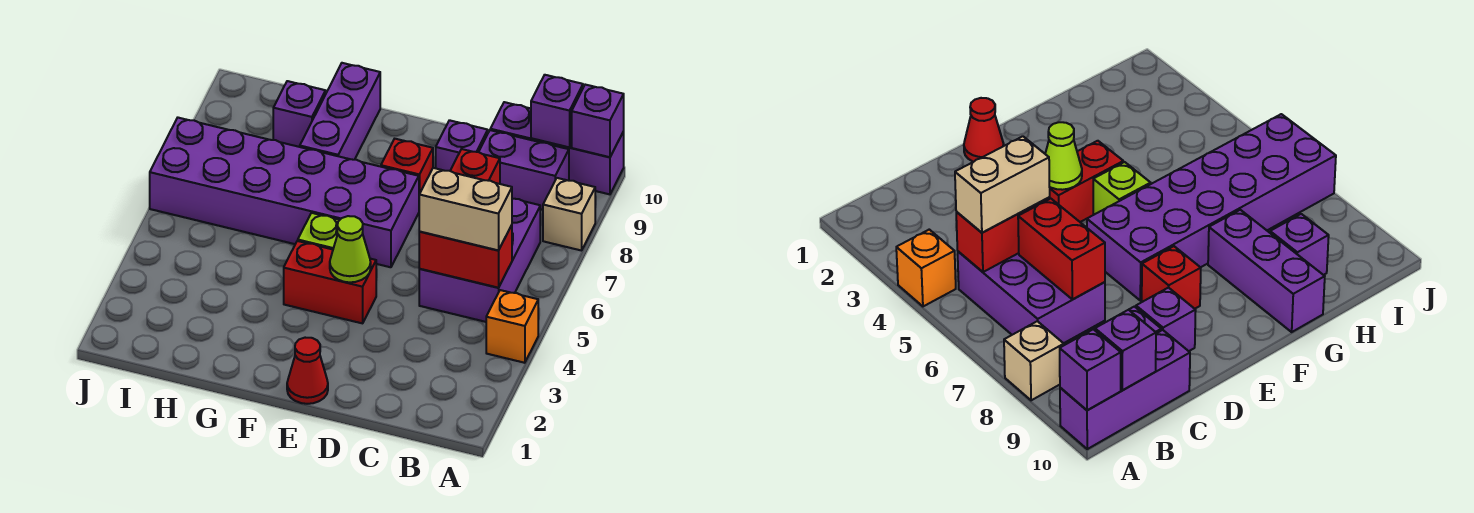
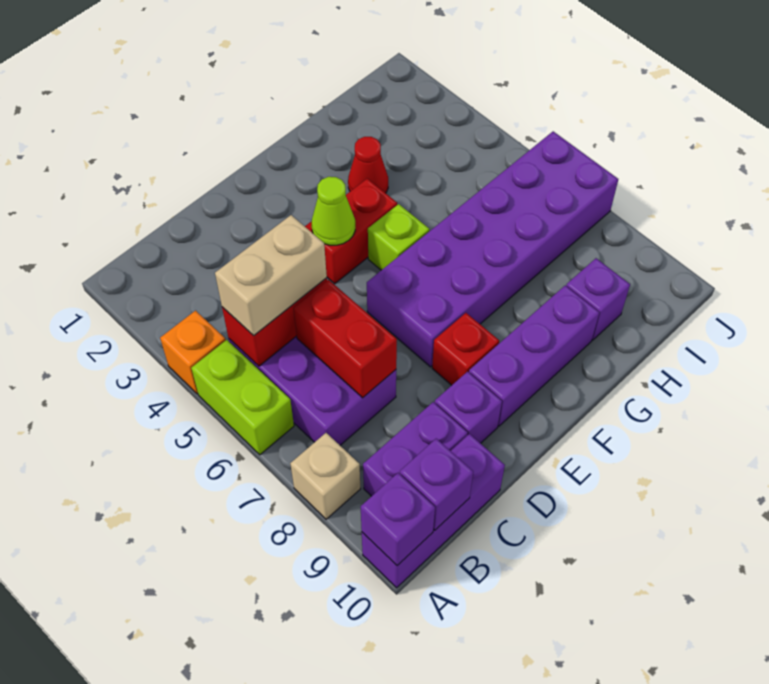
none -> lime brick A5:A6 level 1
red cone E1 level 1 -> red cone G3 level 1
purple brick G8:G10 level 1 -> purple brick E9:G9 level 1

